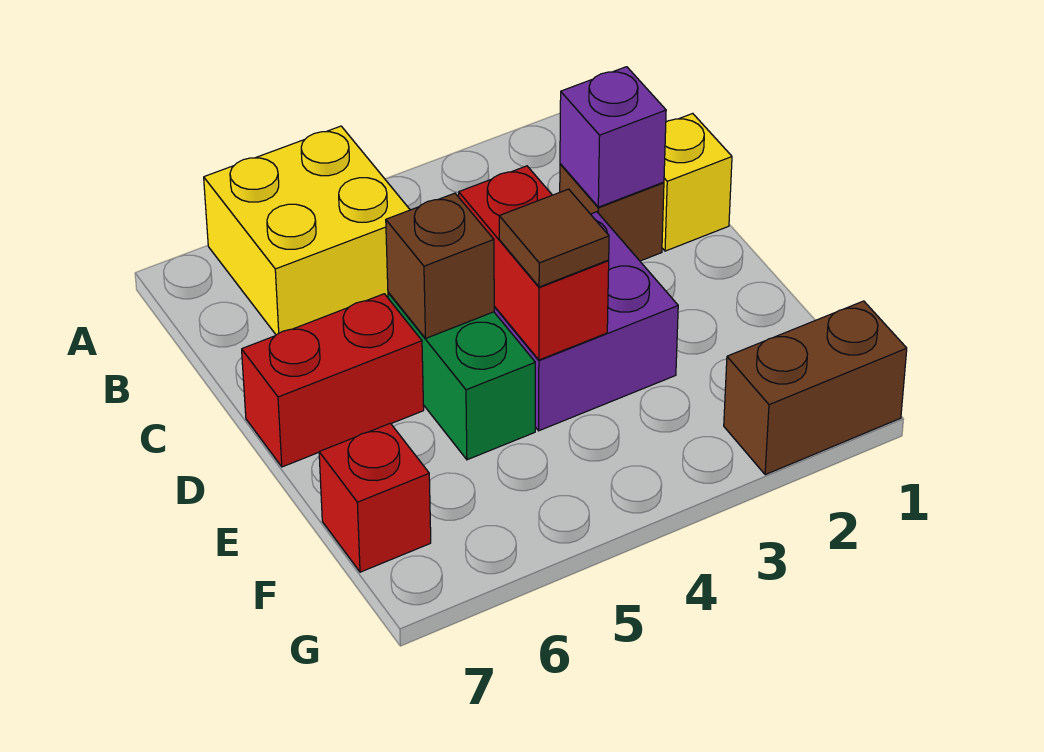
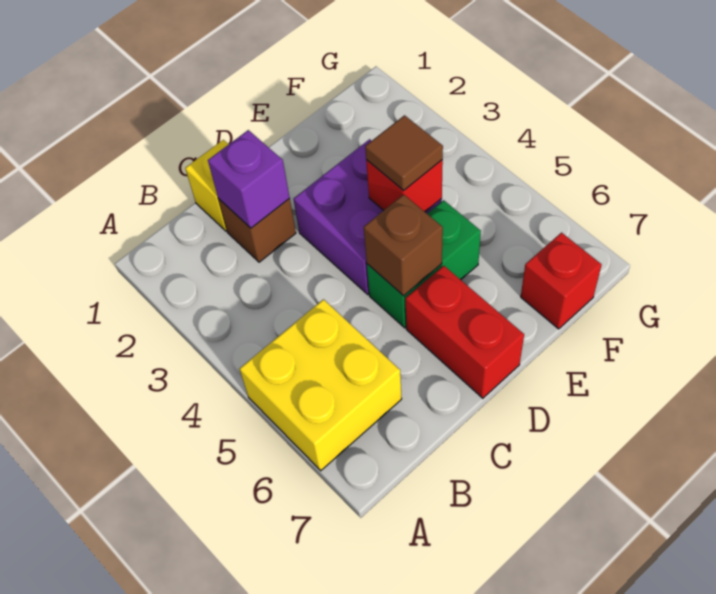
red brick D4:E4 level 2 -> red brick E4 level 2
brown brick G1:G2 level 1 -> none

